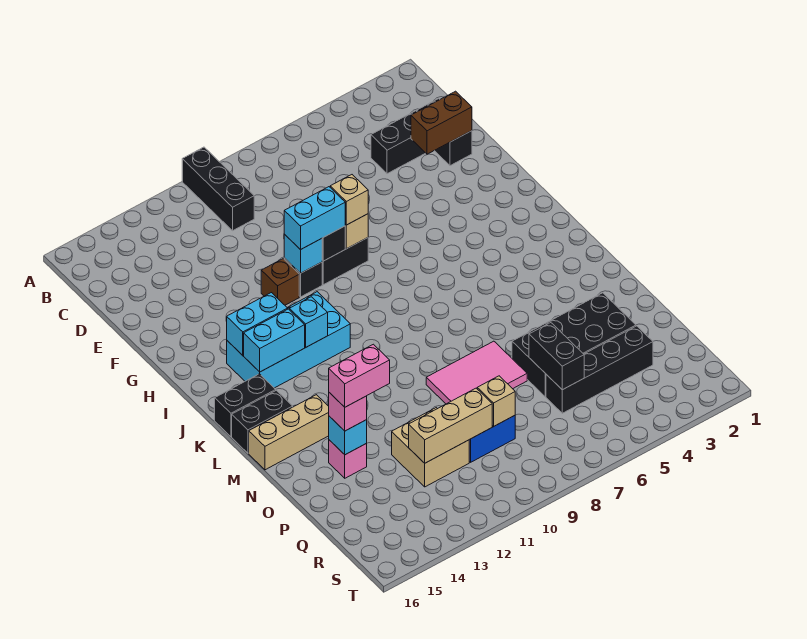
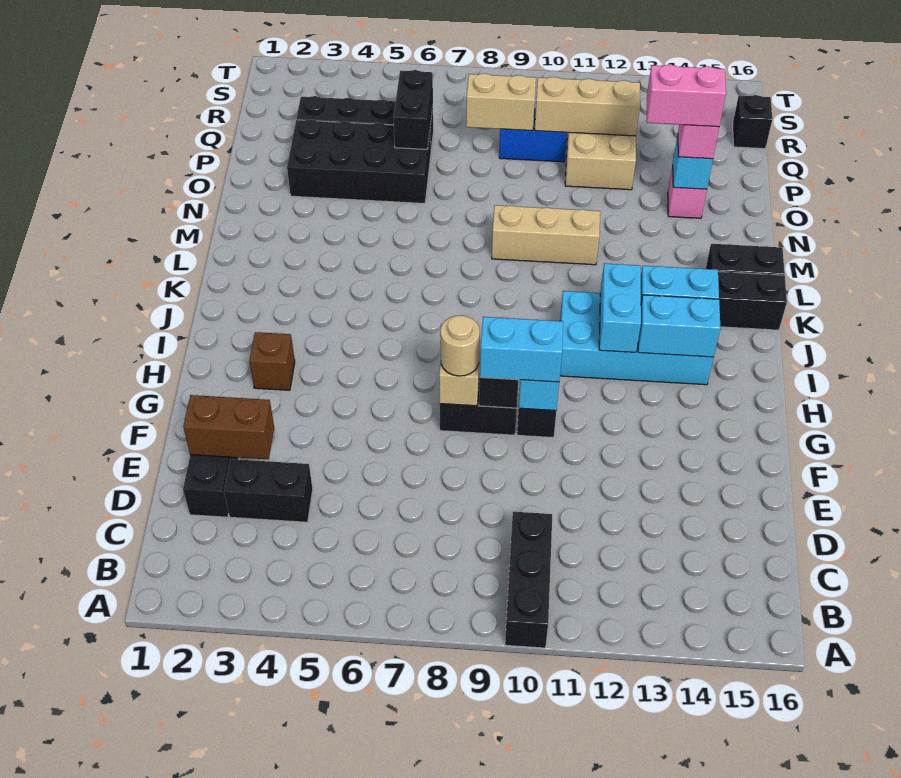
tan brick G8 level 3 -> tan round brick G8 level 3
brown brick G11 level 1 -> brown brick H3 level 1
cyan brick J12 level 2 -> cyan brick I12:J12 level 2
tan brick M14:M16 level 1 -> tan brick M9:M11 level 1
pink tile N7:O9 level 1 -> none
tan brick Q9 level 2 -> tan brick Q8:Q9 level 2
none -> black brick R16 level 1

